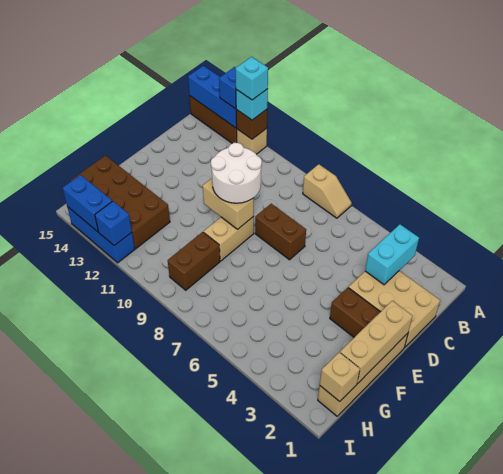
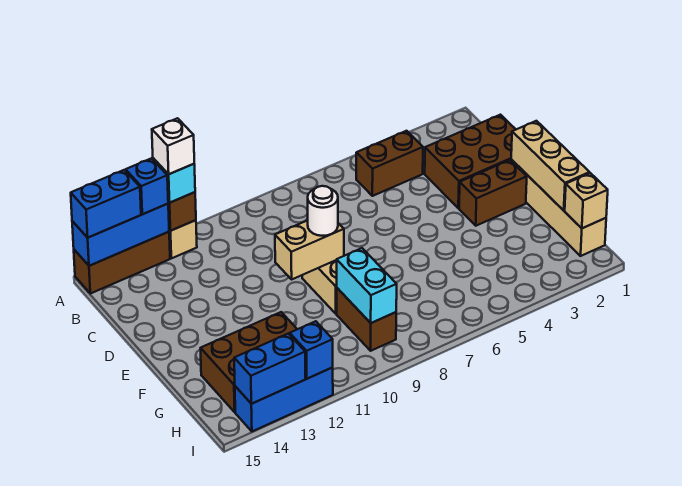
tan slope A7:A8 level 1 top 8 -> none
cyan brick A12 level 4 -> white brick A12 level 4
none -> blue brick A14:A15 level 3
cyan brick B3:C3 level 2 -> cyan brick G9:H9 level 2
tan brick C1:D3 level 1 -> brown brick C1:D3 level 1
brown brick D7:D8 level 1 -> brown brick B4:B5 level 1
white round brick D9:E10 level 3 -> white round brick E9 level 3
brown brick G12:H15 level 1 -> brown brick G12:H14 level 1

